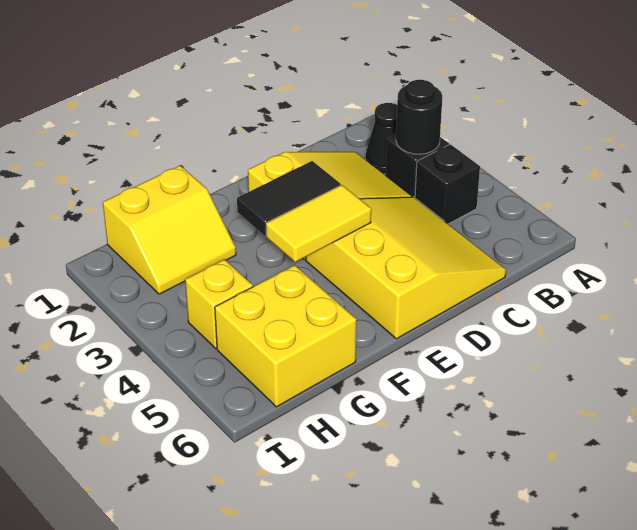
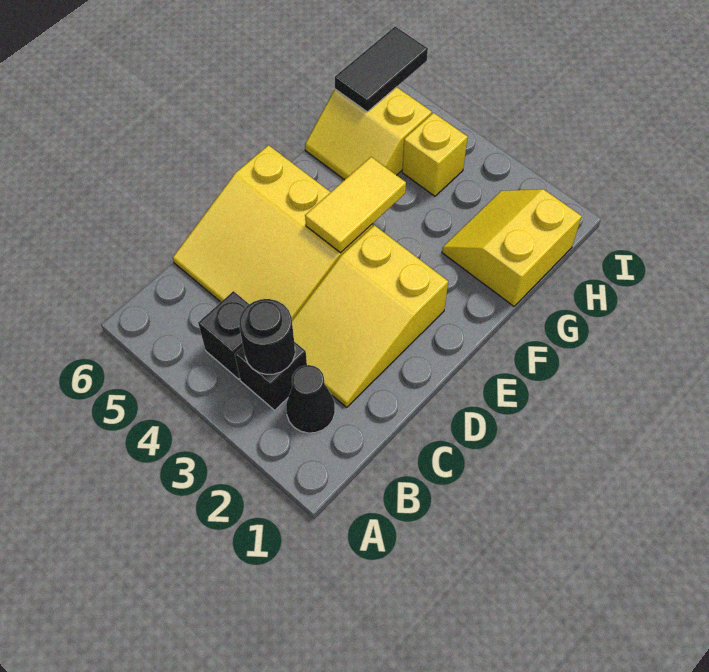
black tile E3:F3 level 2 -> black tile H6:I6 level 2
yellow brick G5:H6 level 1 -> yellow slope G5:H6 level 1 top H

